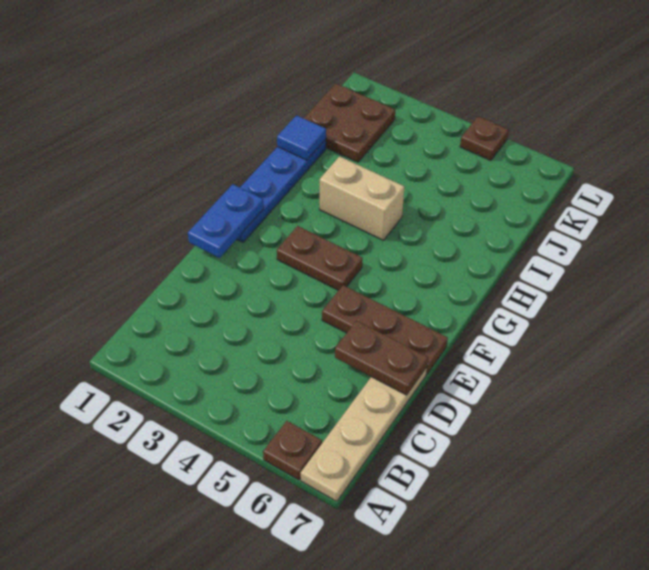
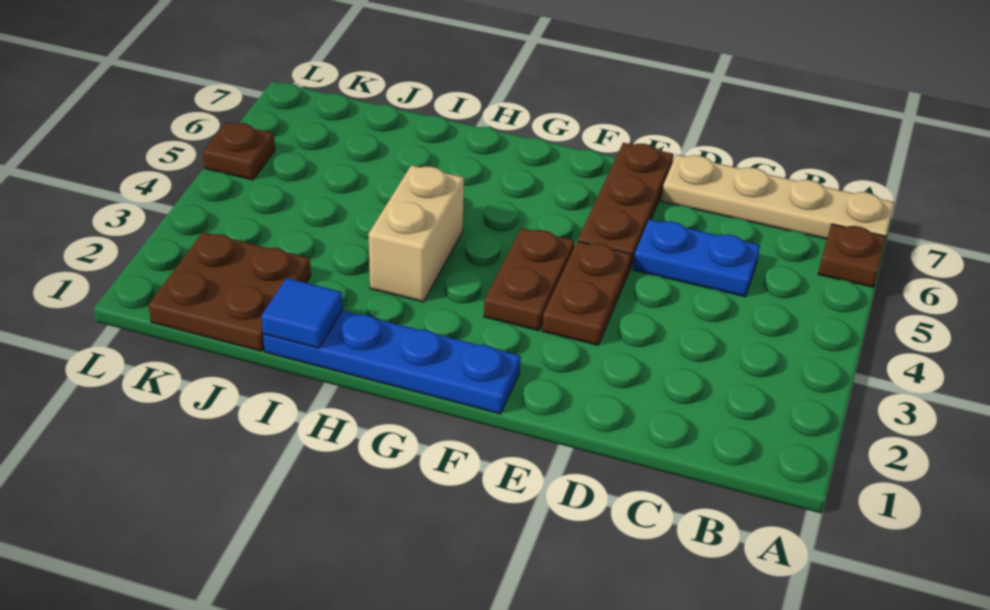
brown plate D6:D7 level 2 -> brown plate E3:E4 level 1
blue plate E1:F1 level 2 -> blue plate C5:D5 level 1

